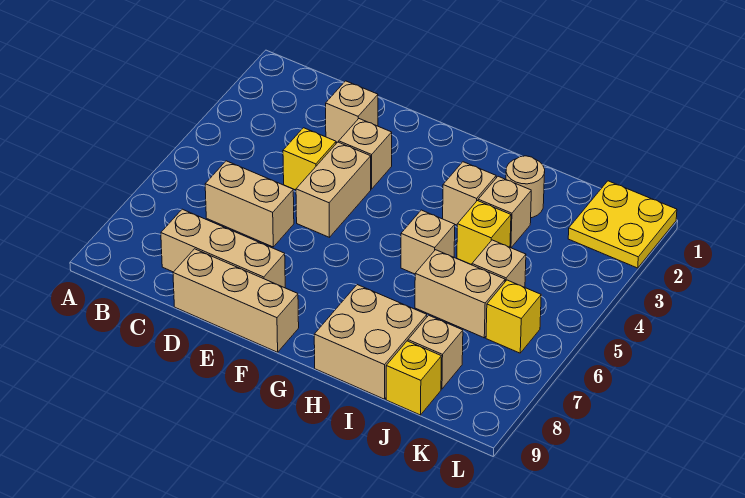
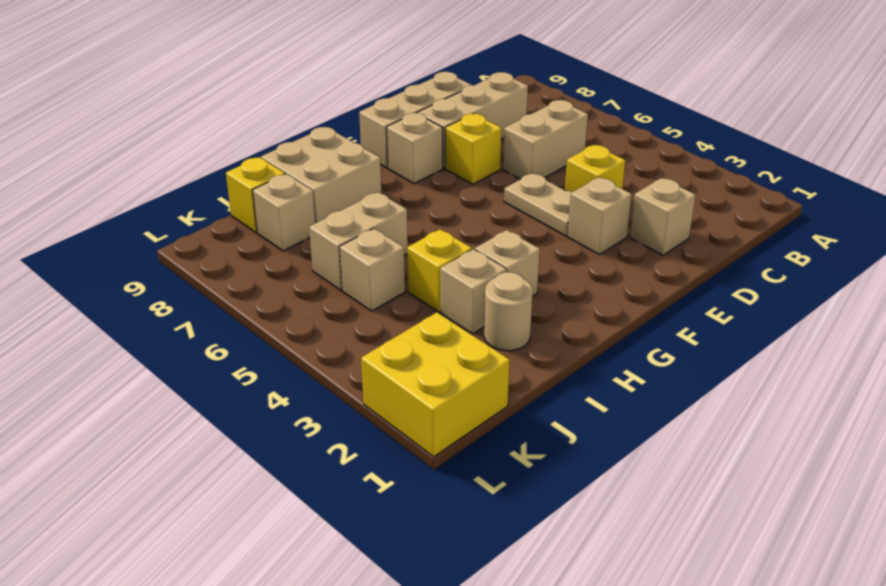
tan brick E4:E5 level 1 -> tan plate E4:E5 level 1
tan brick H5 level 1 -> tan brick F8 level 1
yellow plate K1:L2 level 1 -> yellow brick K1:L2 level 1
yellow brick K6 level 1 -> yellow brick E7 level 1

